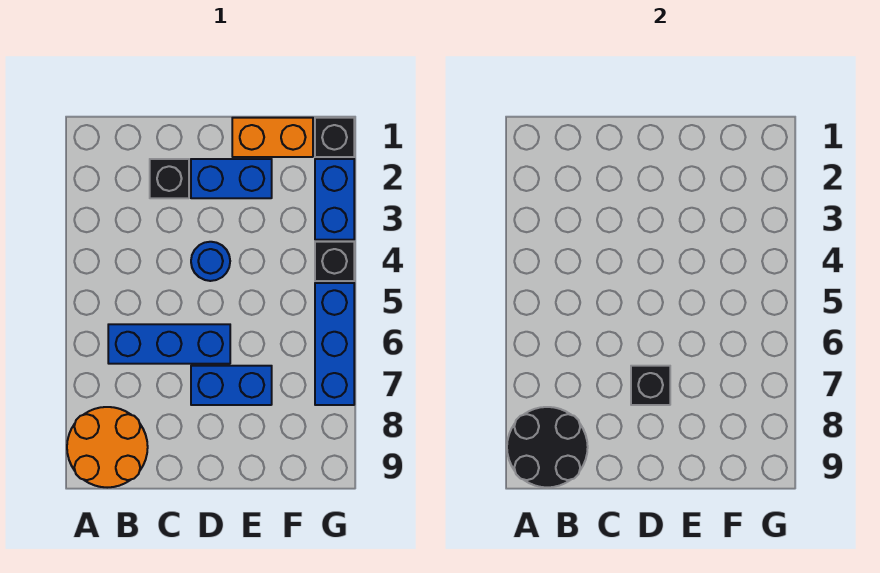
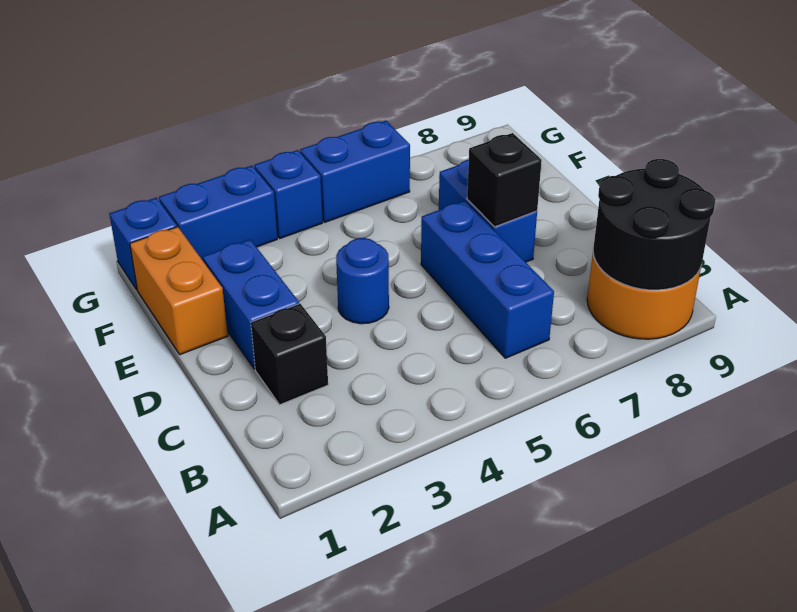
black brick G1 level 1 -> blue brick G1 level 1
black brick G4 level 1 -> blue brick G4 level 1
blue brick G5:G7 level 1 -> blue brick G5:G6 level 1

